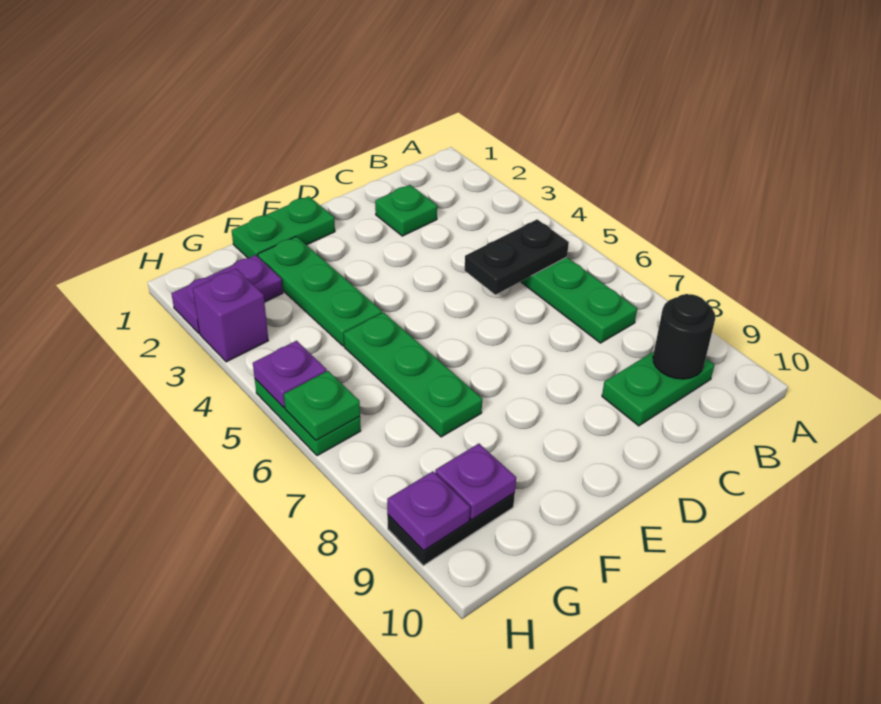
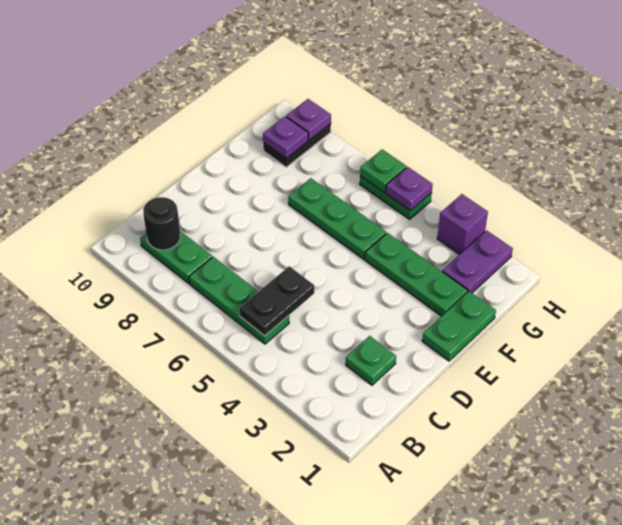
green plate B9:C9 level 1 -> green plate B8:B9 level 1

